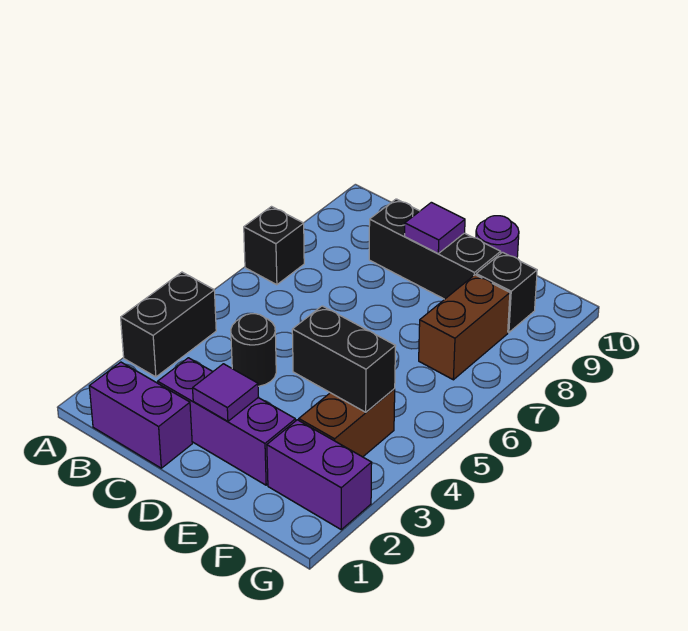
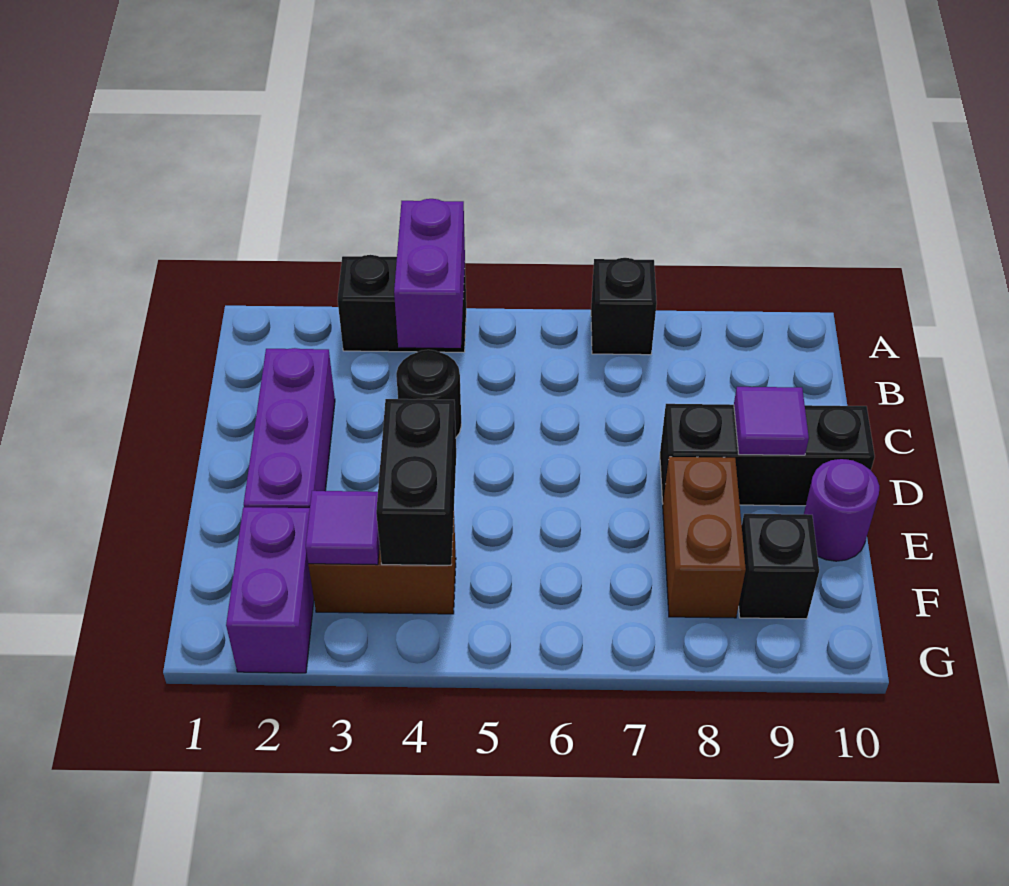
purple brick B1:C1 level 1 -> purple brick A4:B4 level 2
black brick C9:E9 level 1 -> black brick D8:D10 level 1
purple tile D2 level 2 -> purple tile F3 level 2
brown brick F7:F8 level 1 -> brown brick E8:F8 level 1

